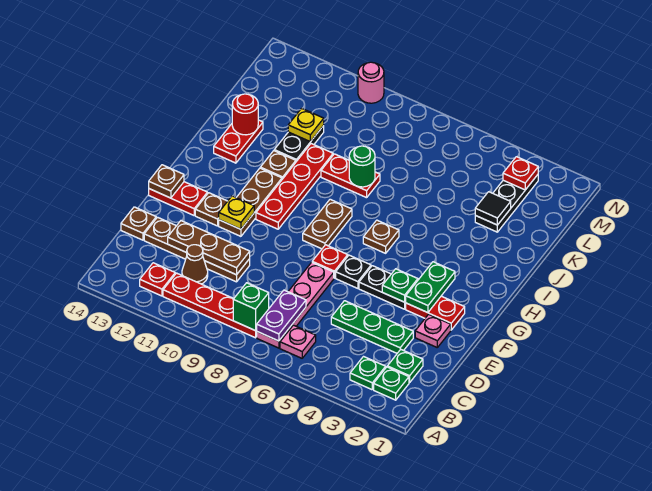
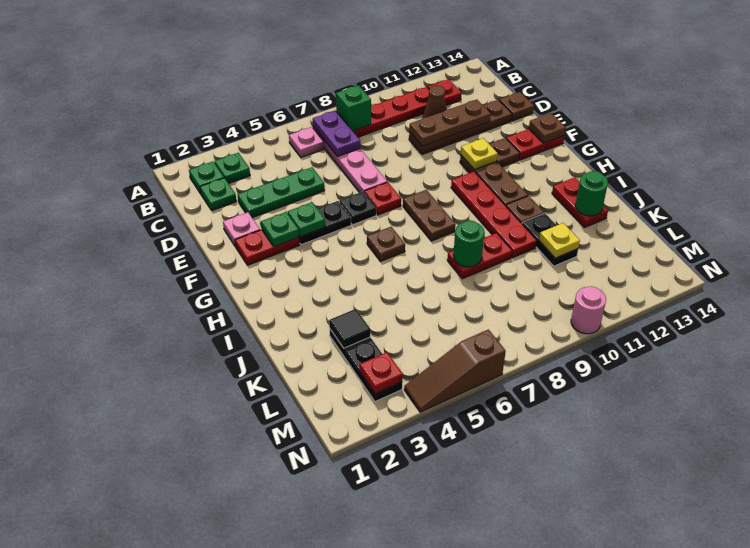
green plate F3:G3 level 2 -> green plate F3 level 2
red round brick J13 level 2 -> green round brick J13 level 2
none -> brown slope N4:N6 level 1 top 6

